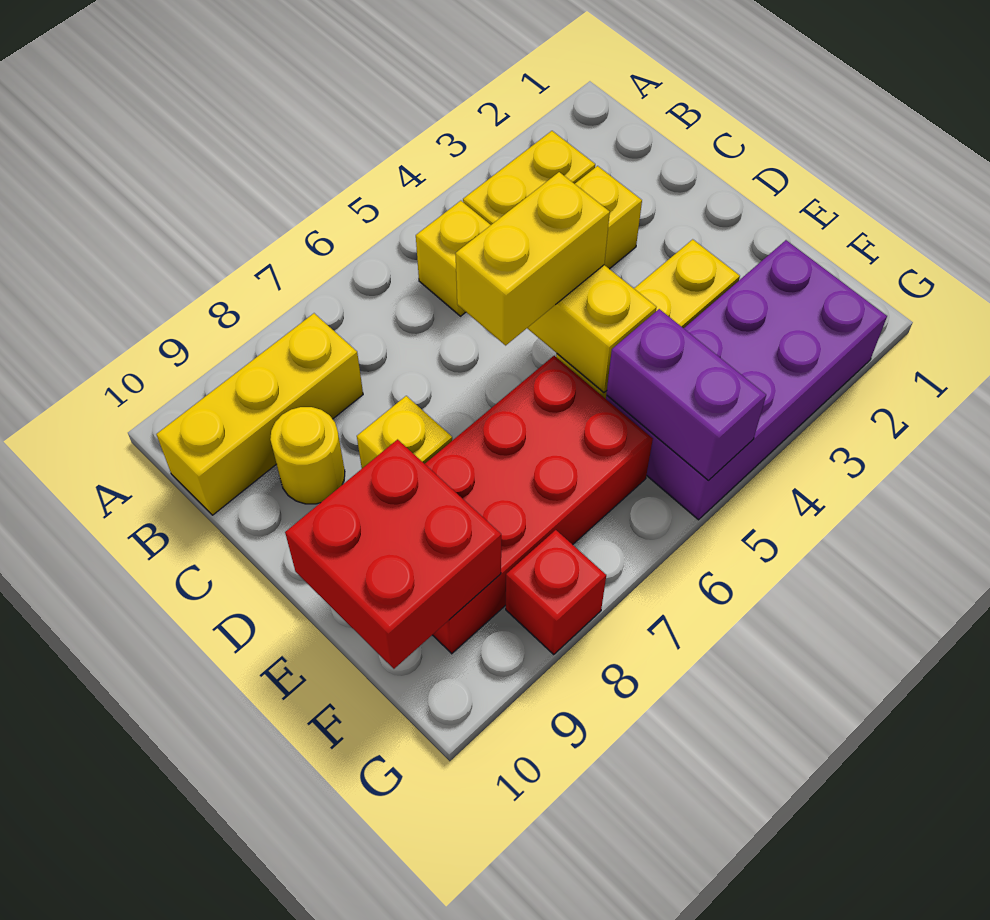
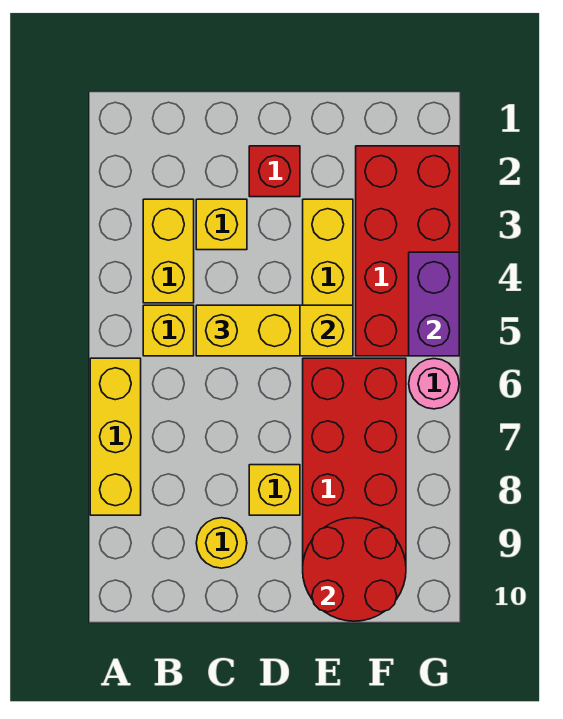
yellow brick B8:B10 level 1 -> yellow brick A6:A8 level 1
yellow brick D5:D6 level 3 -> yellow brick C5:D5 level 3
red brick E9:F10 level 2 -> red round brick E9:F10 level 2
purple brick F2:G5 level 1 -> red brick F2:G5 level 1
purple brick F5:G5 level 2 -> purple brick G4:G5 level 2
none -> pink round brick G6 level 1
red brick G8 level 1 -> red brick D2 level 1

